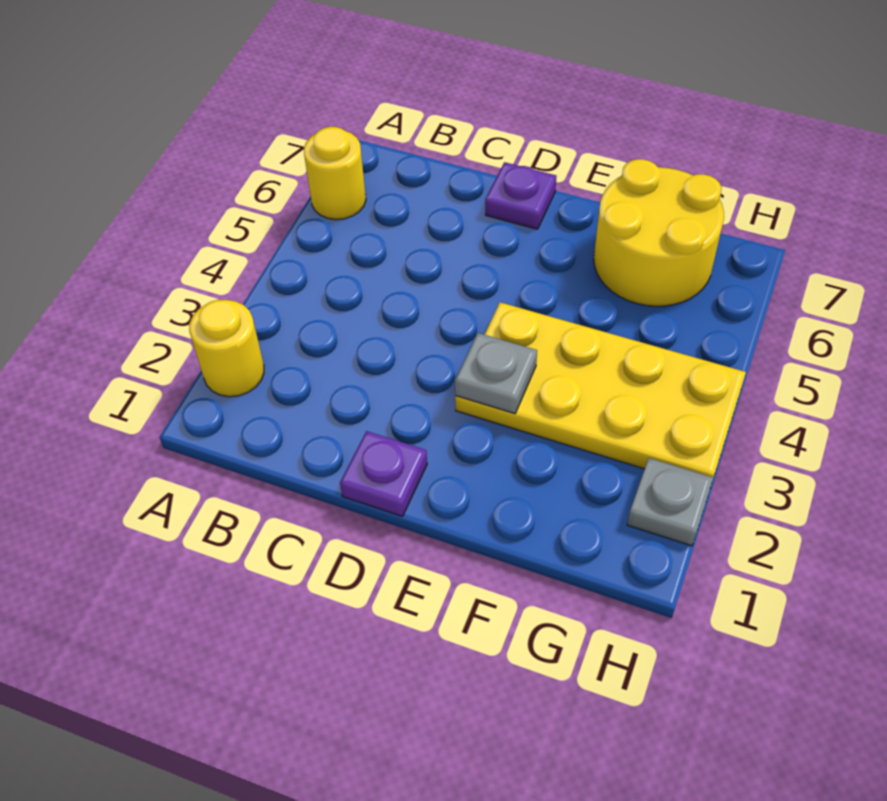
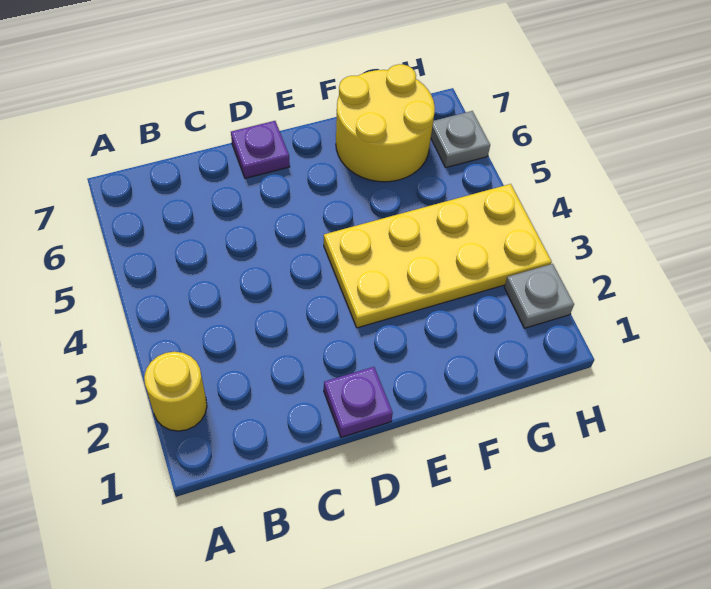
yellow round brick A6 level 1 -> none
grey plate E3 level 2 -> grey plate H6 level 1

